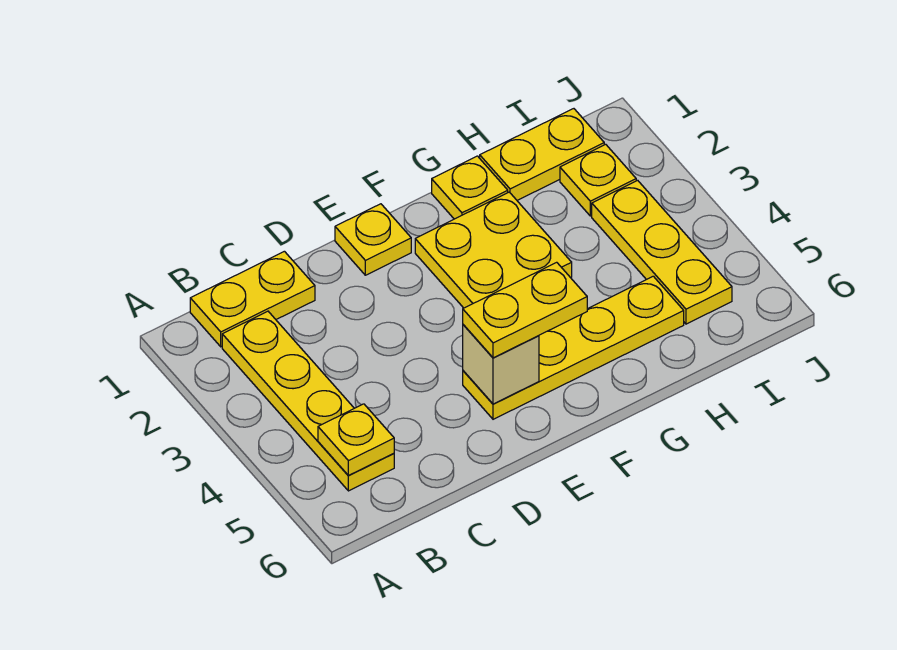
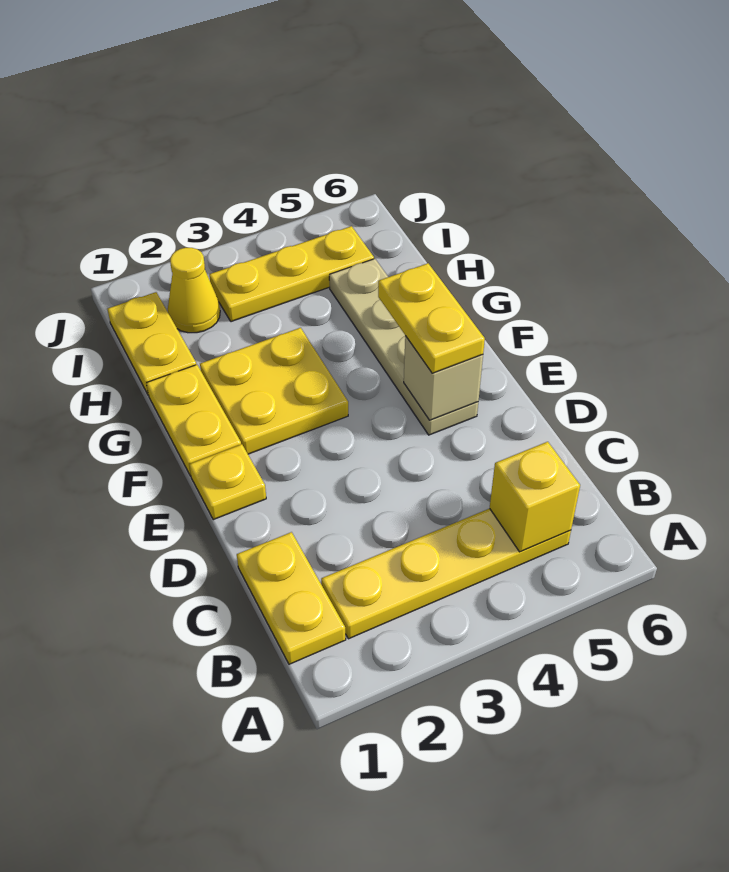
yellow plate B5 level 2 -> yellow brick B5 level 2
yellow plate E5:H5 level 1 -> tan plate E5:H5 level 1
yellow plate G1 level 1 -> yellow plate F1:G1 level 1
yellow plate I2 level 1 -> yellow cone I2 level 1

